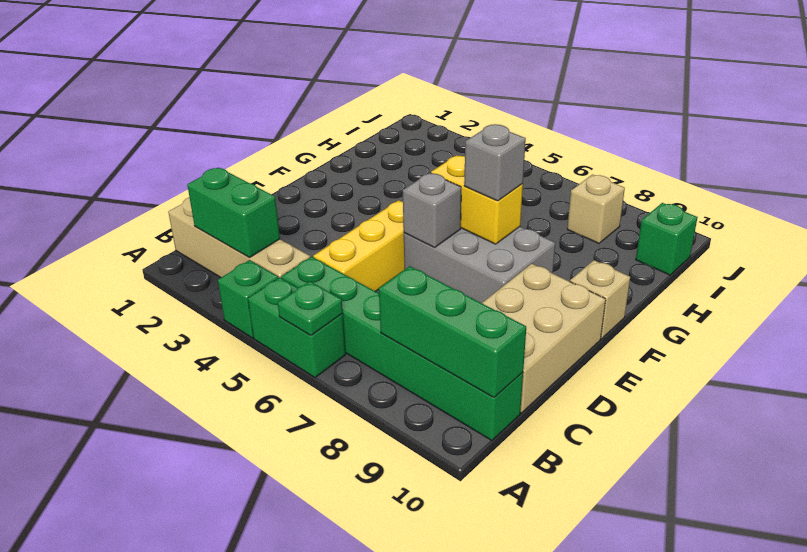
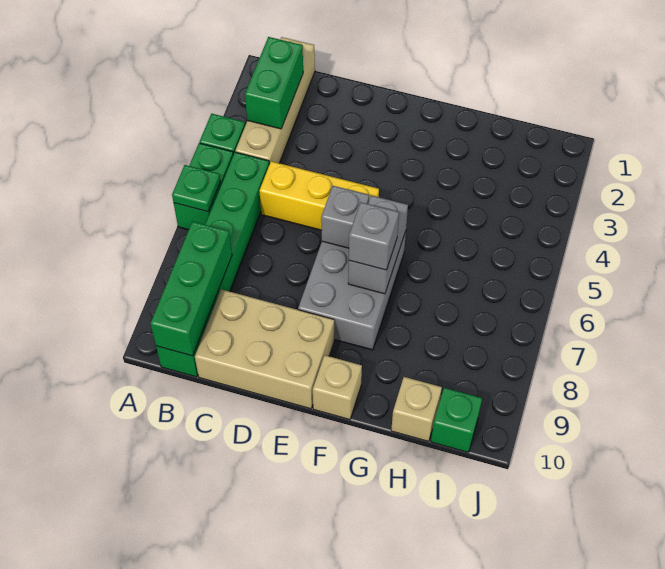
yellow brick F6:F7 level 2 -> grey brick F6:F7 level 2
tan brick I8 level 1 -> tan brick H10 level 1

